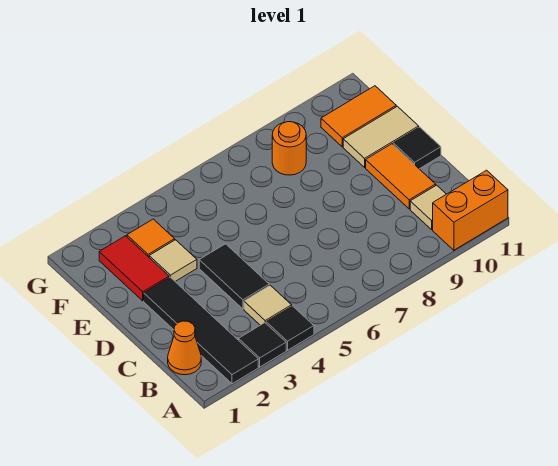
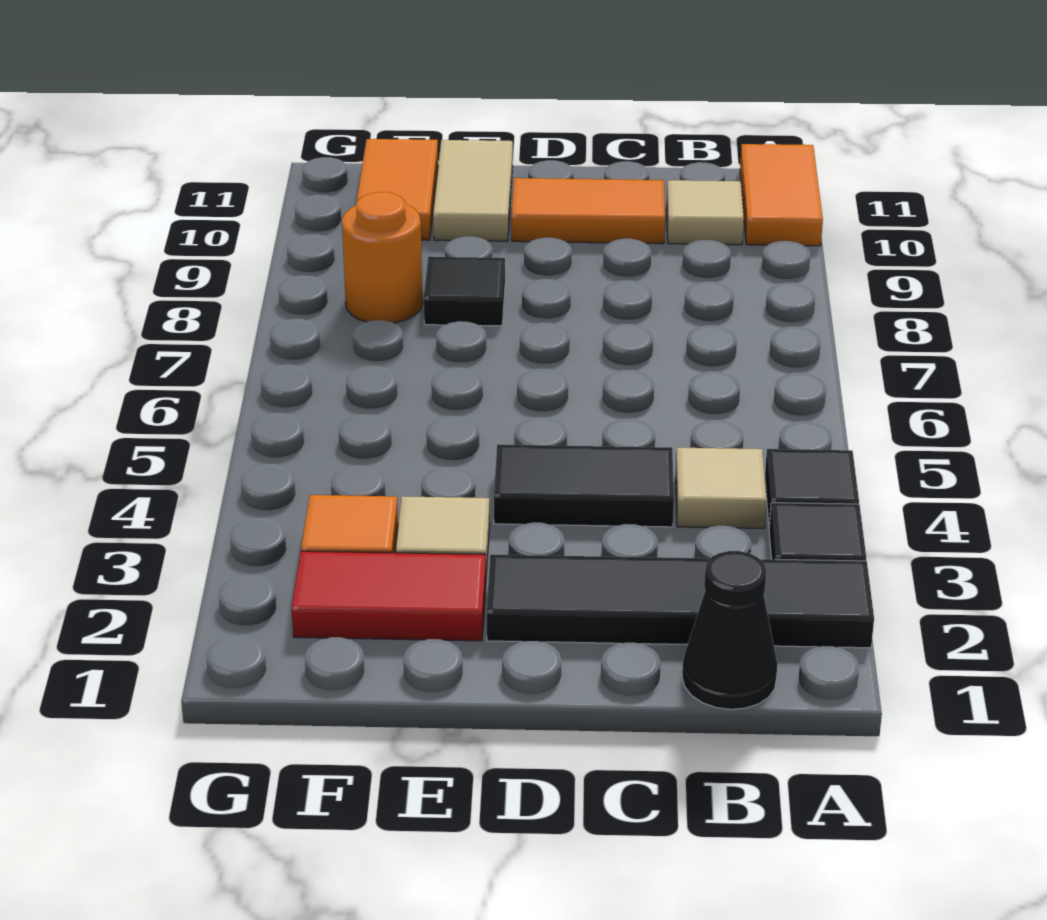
orange brick A10:A11 level 1 -> orange tile A10:A11 level 1
orange cone B1 level 1 -> black cone B1 level 1
black tile D11 level 1 -> black tile E8 level 1

